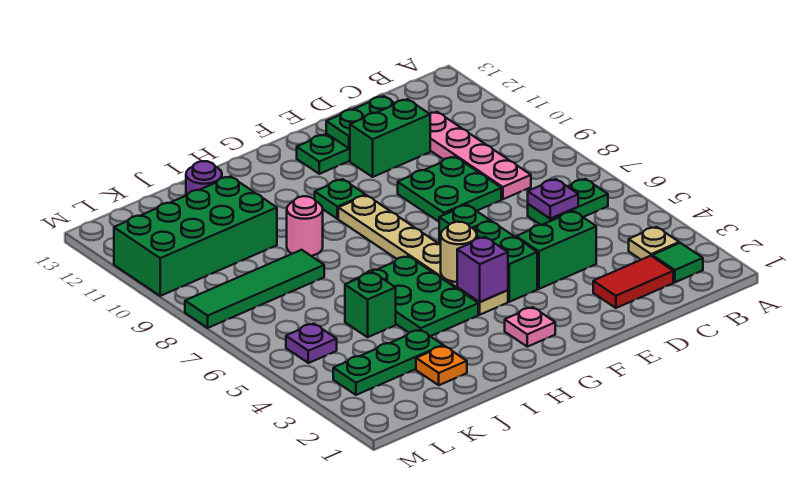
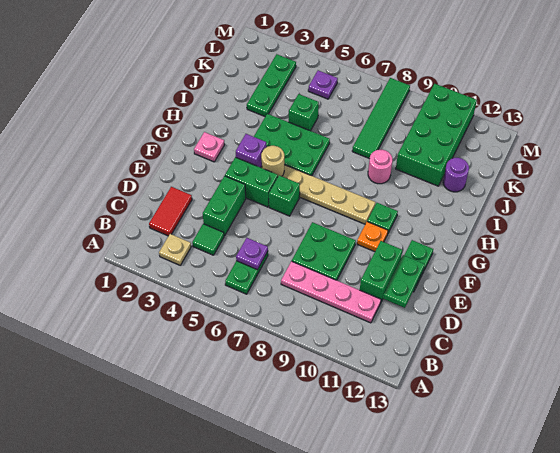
green tile B2 level 1 -> green tile C4 level 1
orange plate J2 level 1 -> orange plate F10 level 1

